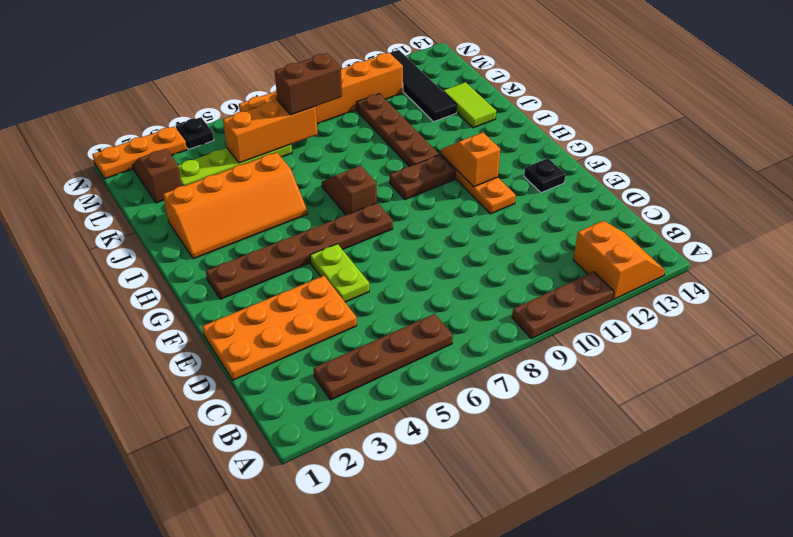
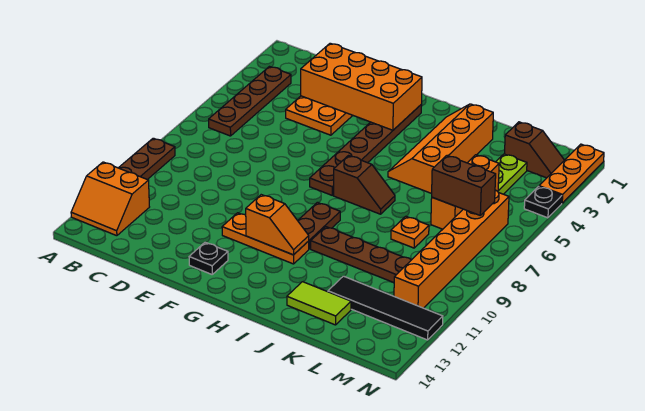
none -> orange brick D2:G3 level 2
lime plate E5:F5 level 1 -> none
none -> orange plate K8 level 1
brown brick L7:L8 level 3 -> brown brick L7:M7 level 3

